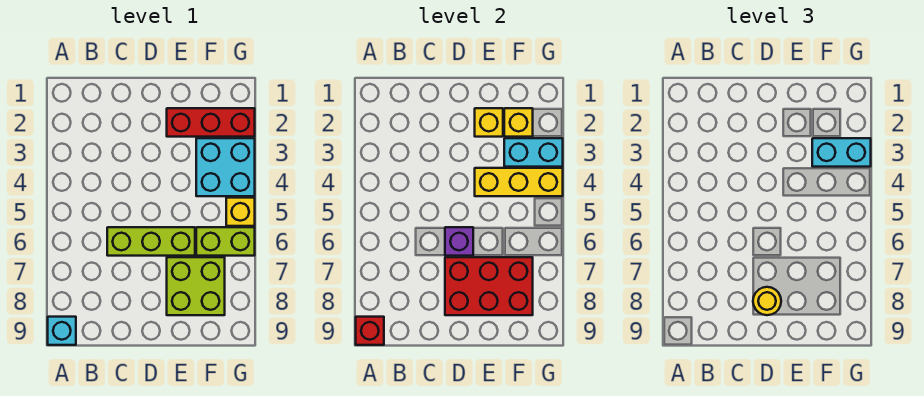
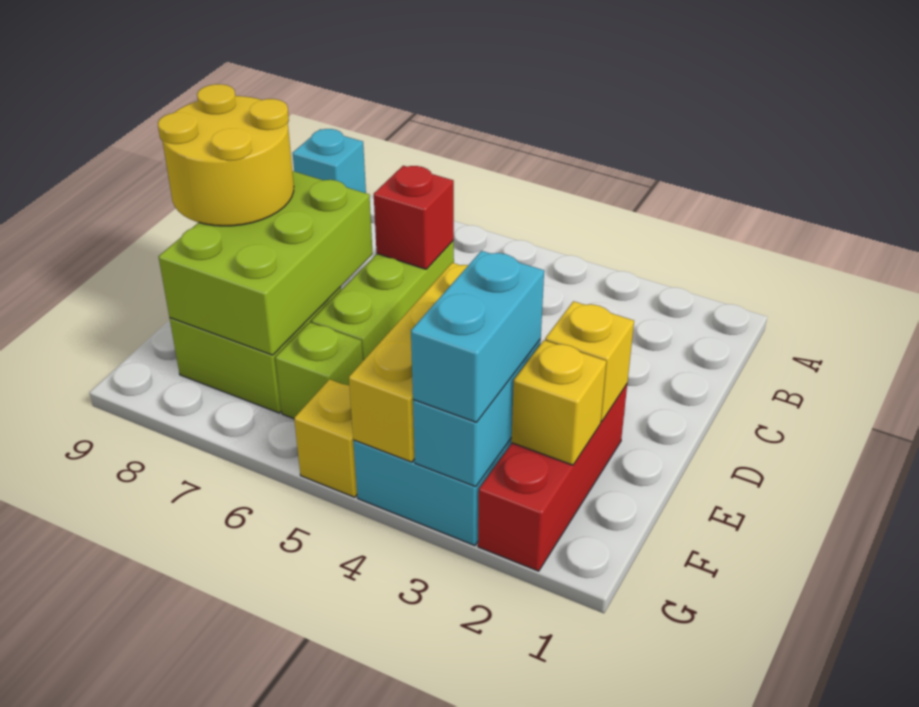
red brick A9 level 2 -> red brick C6 level 2
purple brick D6 level 2 -> none
red brick D7:F8 level 2 -> lime brick D7:F8 level 2
yellow round brick D8 level 3 -> yellow round brick D8:E9 level 3
lime brick F6:G6 level 1 -> lime brick F6 level 1

